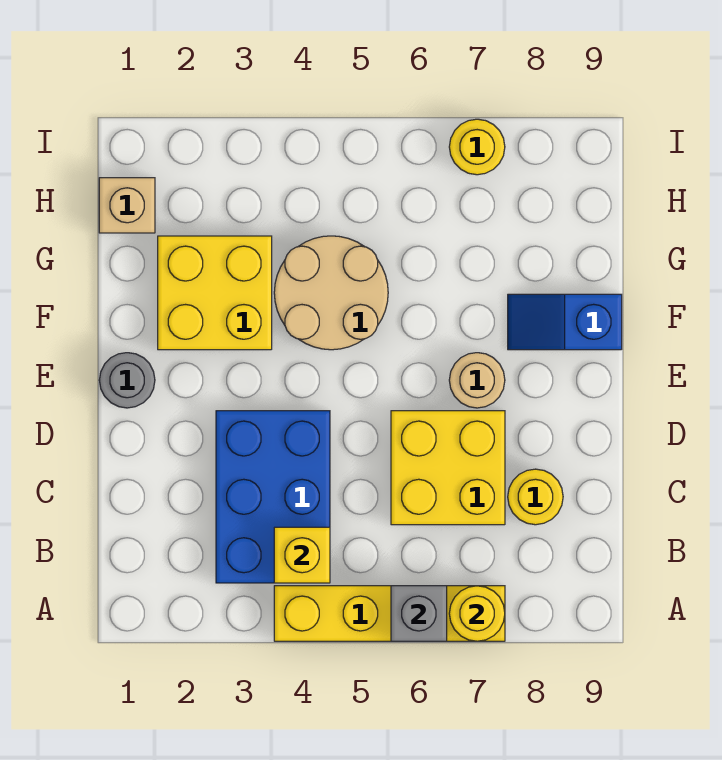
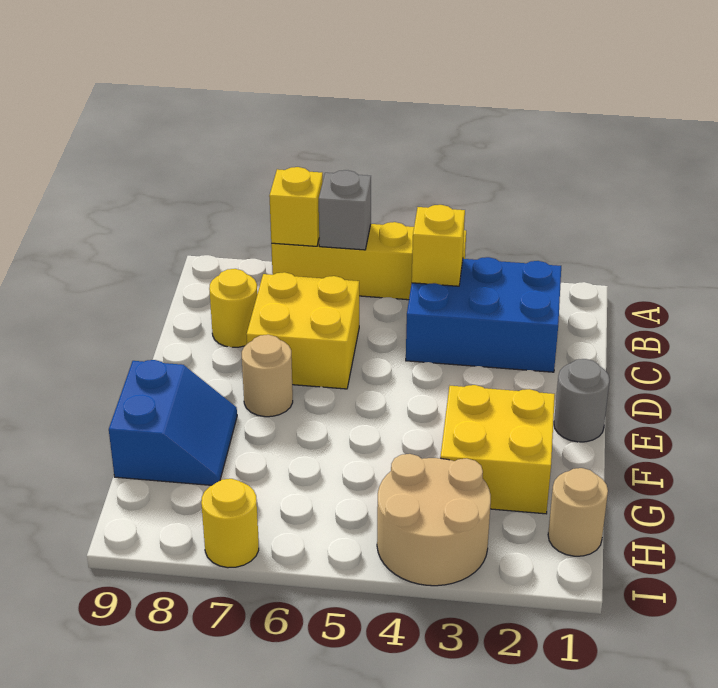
yellow round brick A7 level 2 -> yellow brick A7 level 2
blue brick B3:D4 level 1 -> blue brick B2:C4 level 1
tan round brick F4:G5 level 1 -> tan round brick H3:I4 level 1
blue slope F8:F9 level 1 top 9 -> blue slope F8:G9 level 1 top 9
tan brick H1 level 1 -> tan round brick H1 level 1

